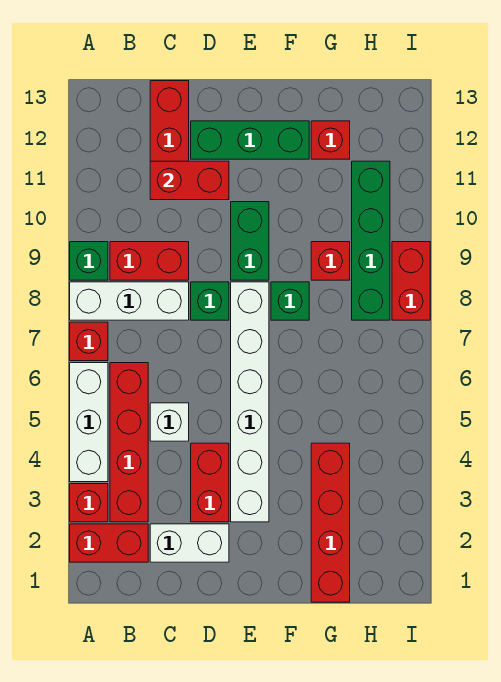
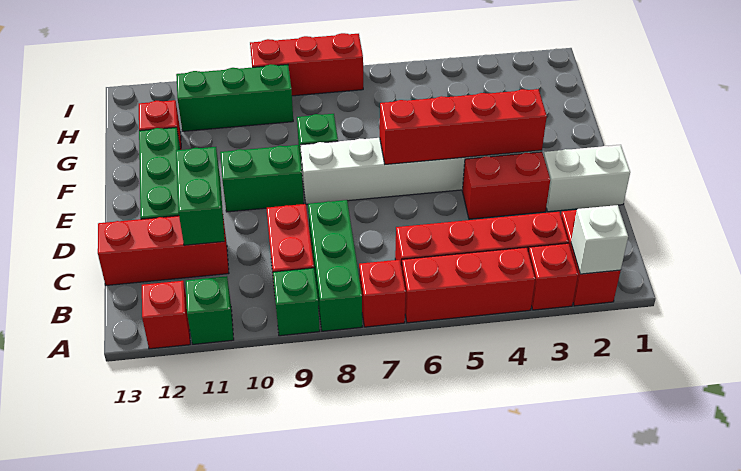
white brick A4:A6 level 1 -> red brick A4:A6 level 1
white brick A8:C8 level 1 -> green brick A8:C8 level 1
white brick C2:D2 level 1 -> white brick D1:D2 level 1
white brick C5 level 1 -> white brick A2 level 2
red brick C11:D11 level 2 -> green brick C11:D11 level 2
green brick D8 level 1 -> green brick A11 level 1
red brick G1:G4 level 1 -> red brick E3:E6 level 2
red brick G9 level 1 -> red brick A12 level 1
green brick H8:H11 level 1 -> green brick H9:H11 level 1
red brick I8:I9 level 1 -> red brick I7:I9 level 1

